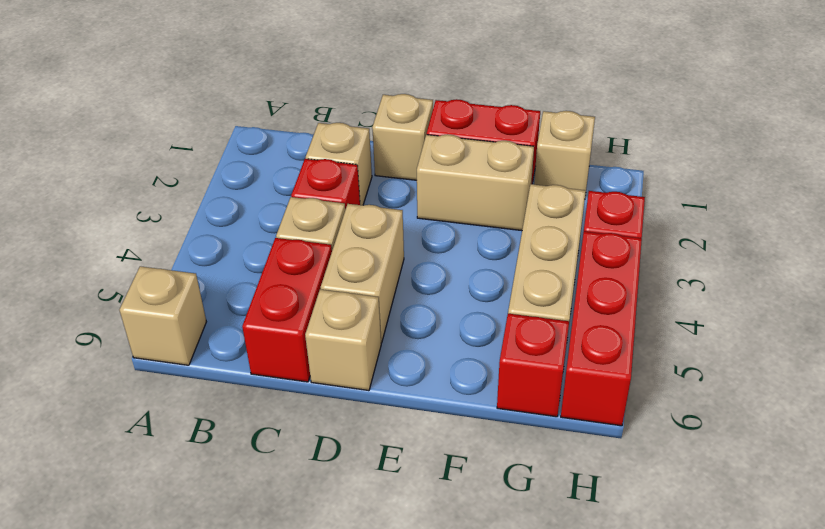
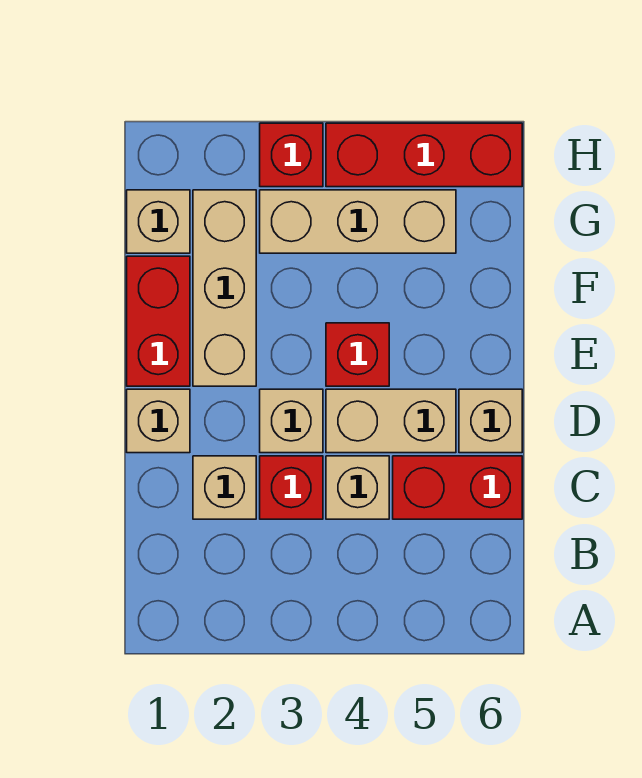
tan brick A6 level 1 -> tan brick D3 level 1
tan brick E2:F2 level 1 -> tan brick E2:G2 level 1
red brick G6 level 1 -> red brick E4 level 1

